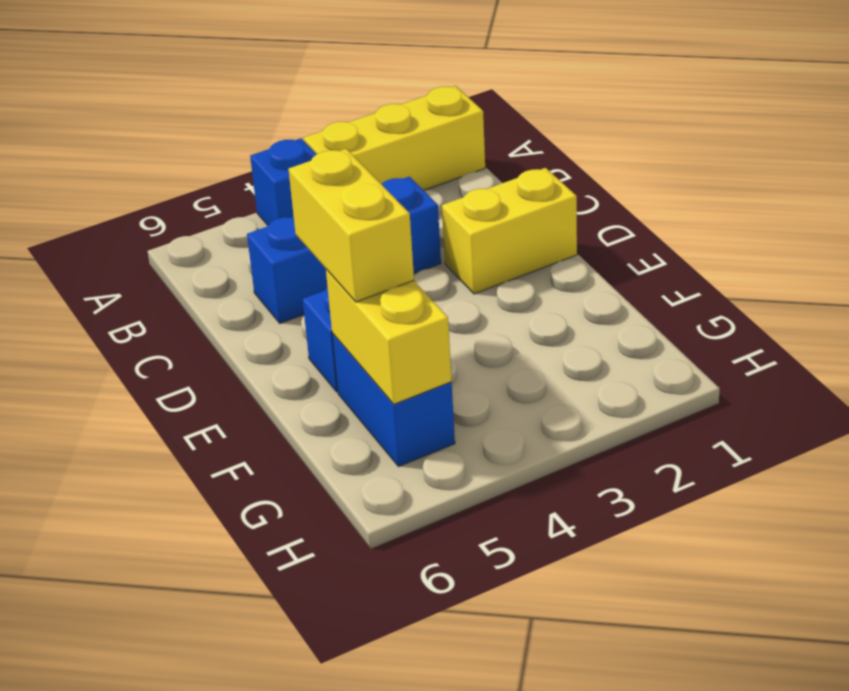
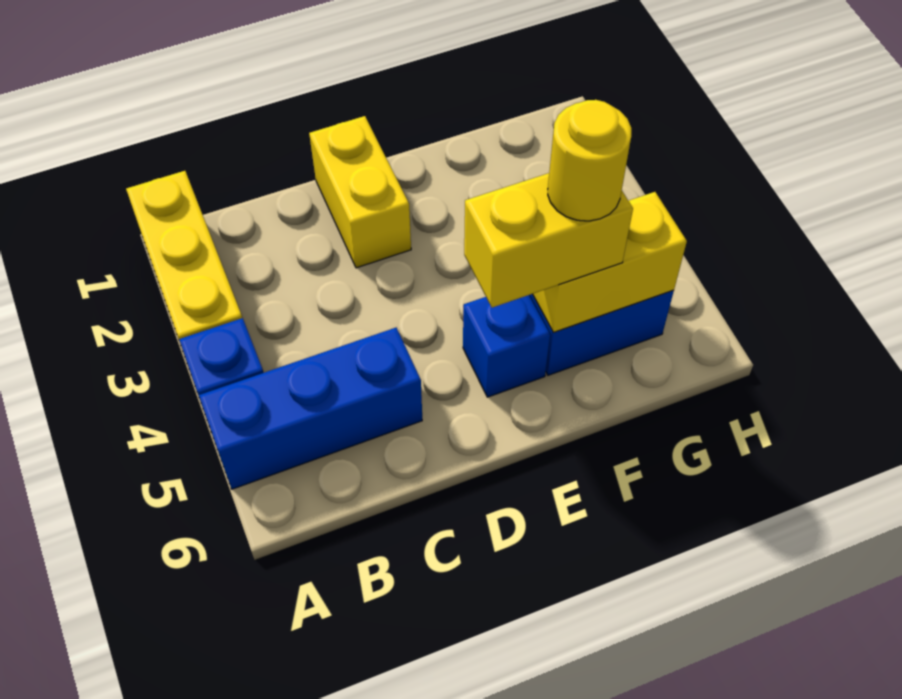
blue brick C3:C5 level 1 -> blue brick A5:C5 level 1
none -> yellow round brick F5 level 4

